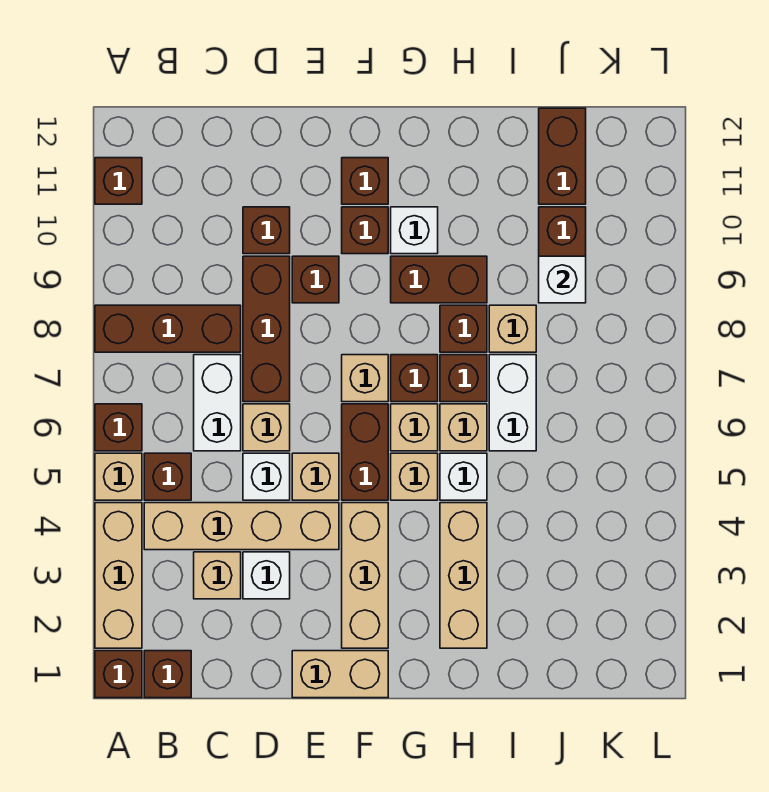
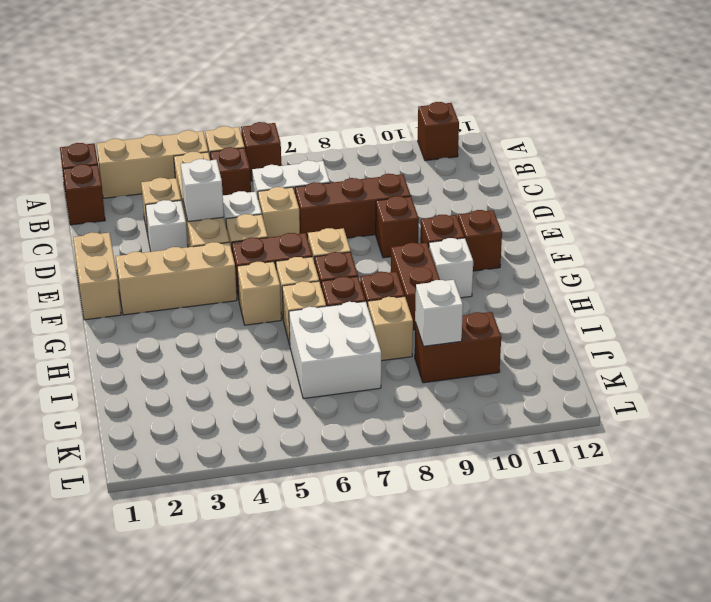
brown brick A8:C8 level 1 -> none
brown brick D10 level 1 -> none
tan brick H2:H4 level 1 -> none
white brick H5 level 1 -> white brick D4 level 2
white brick I6:I7 level 1 -> white brick I6:J7 level 1
brown brick J11:J12 level 1 -> none

